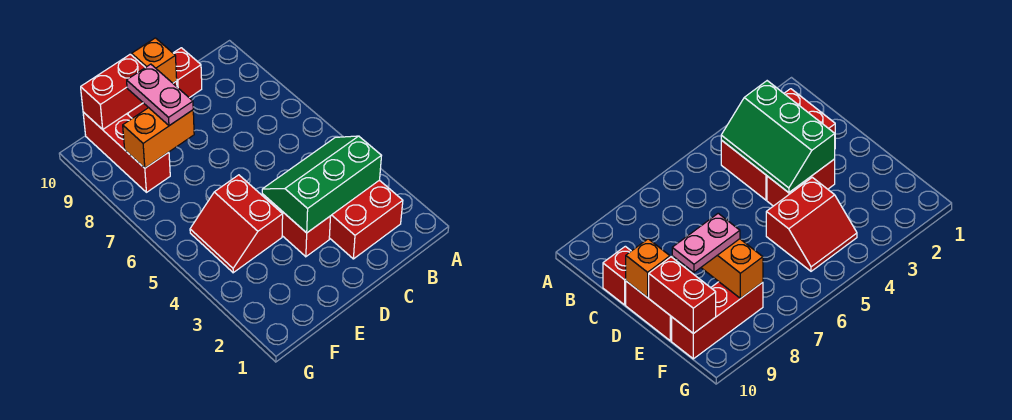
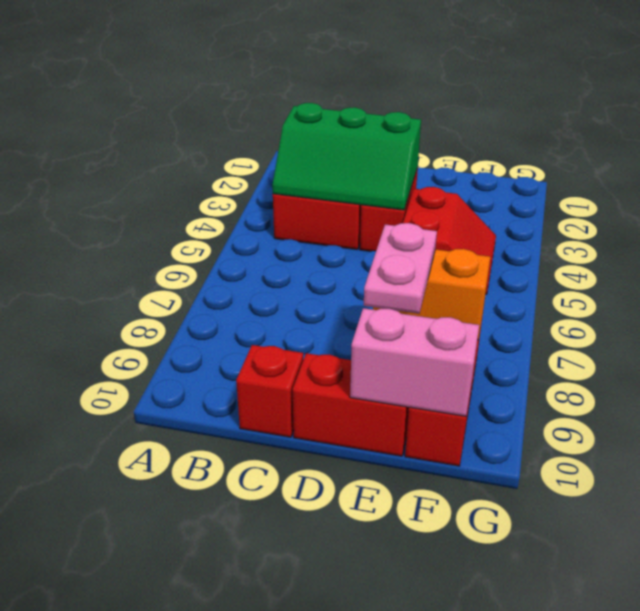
orange brick D10 level 2 -> none
red brick E10:F10 level 2 -> pink brick E10:F10 level 2

